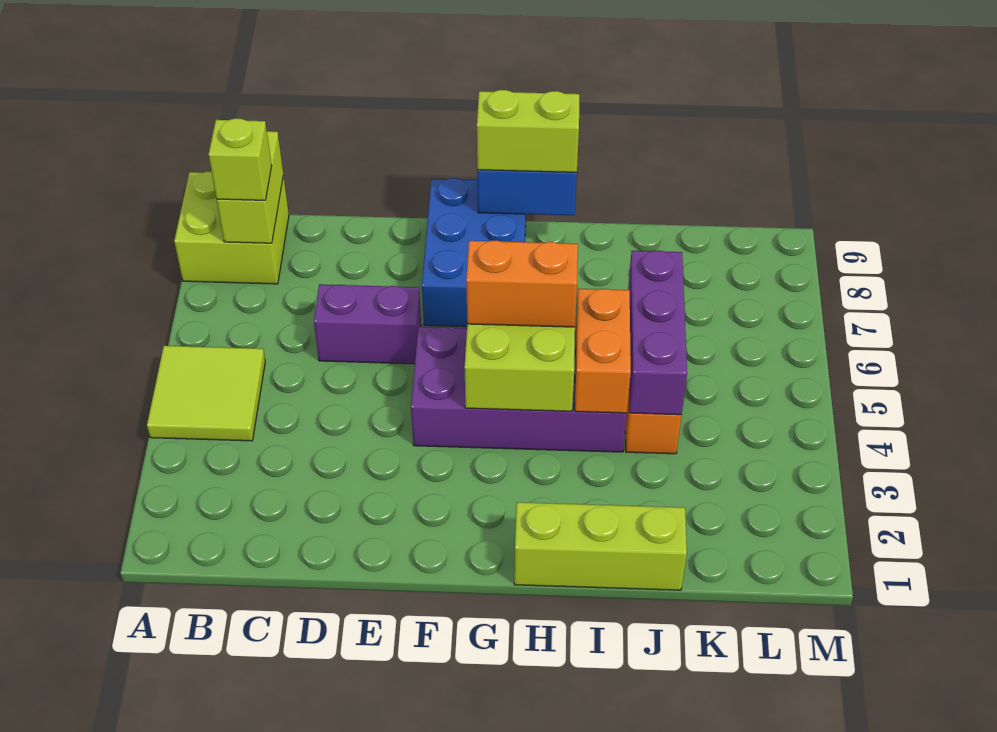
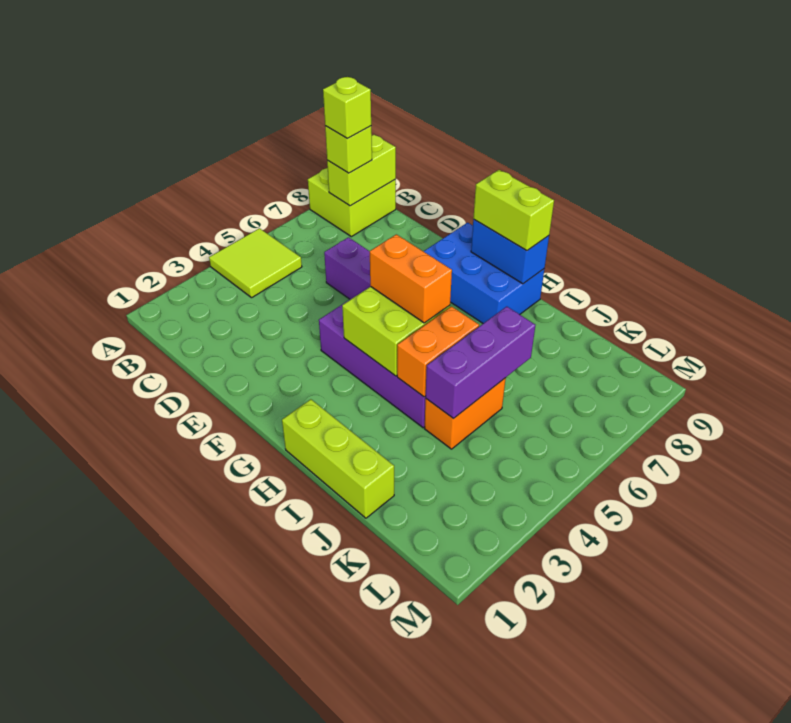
none -> lime brick B8 level 4
blue brick F7:G9 level 1 -> blue brick F8:H9 level 1

